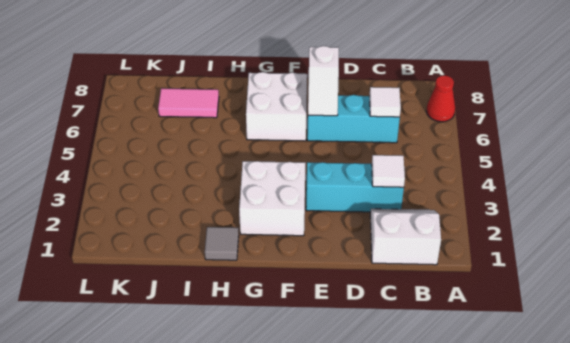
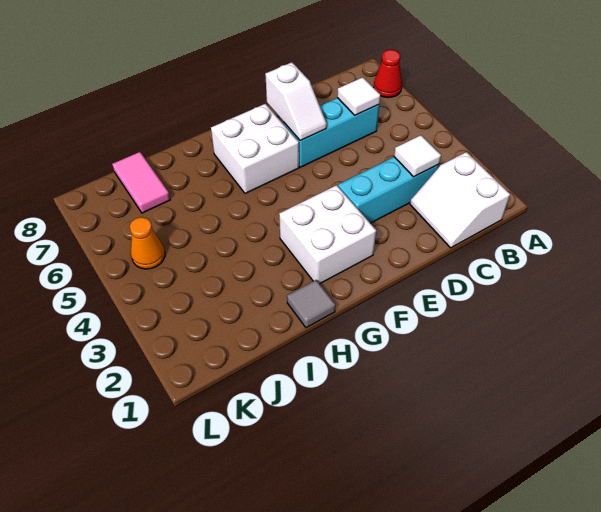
white slope B1:C2 level 1 top 1 -> white slope B1:C2 level 1 top B
pink tile I7:J7 level 1 -> pink tile J7:J8 level 1
none -> orange cone K5 level 1

